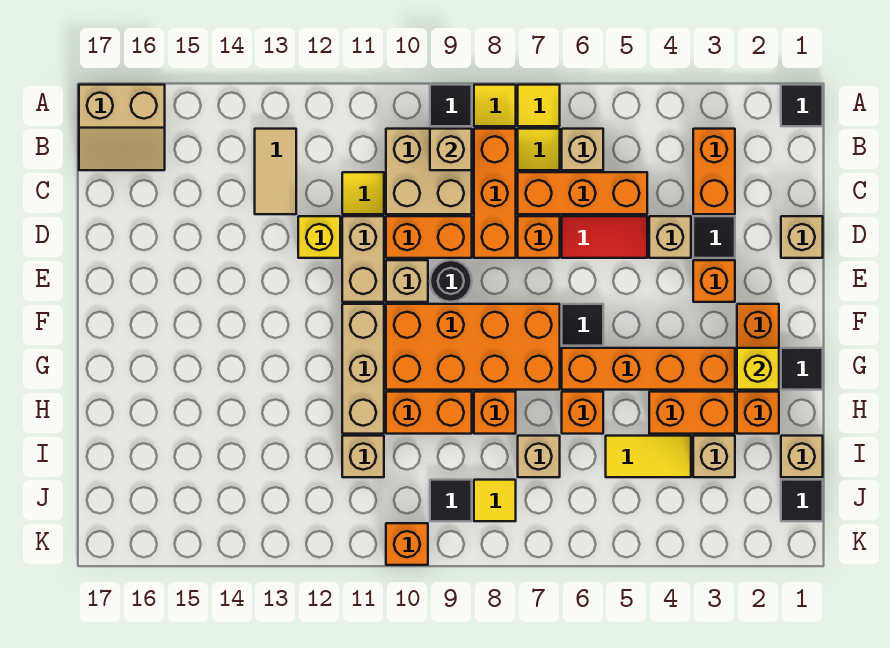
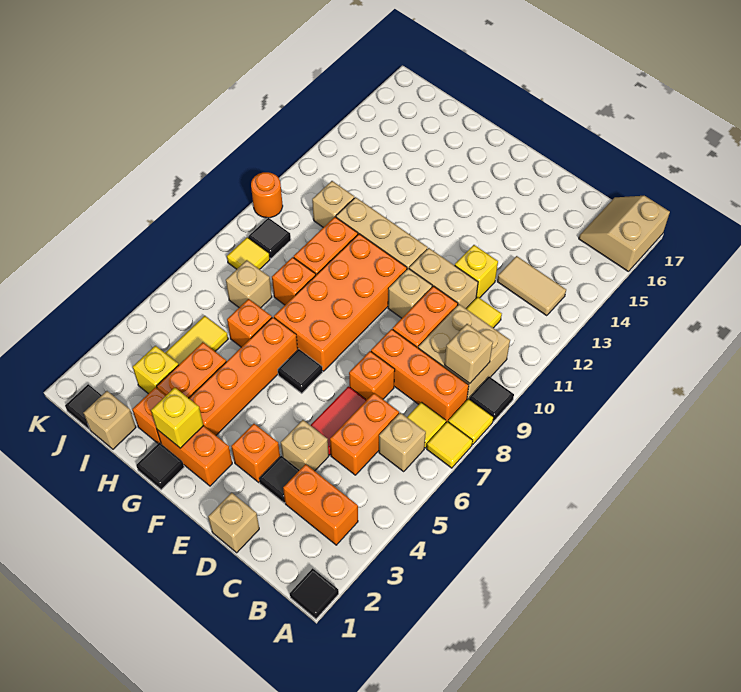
orange brick C5:C7 level 1 -> orange brick C5:C6 level 1
black round brick E9 level 1 -> none
tan brick I3 level 1 -> yellow brick I3 level 1
orange brick K10 level 1 -> orange round brick K10 level 1

